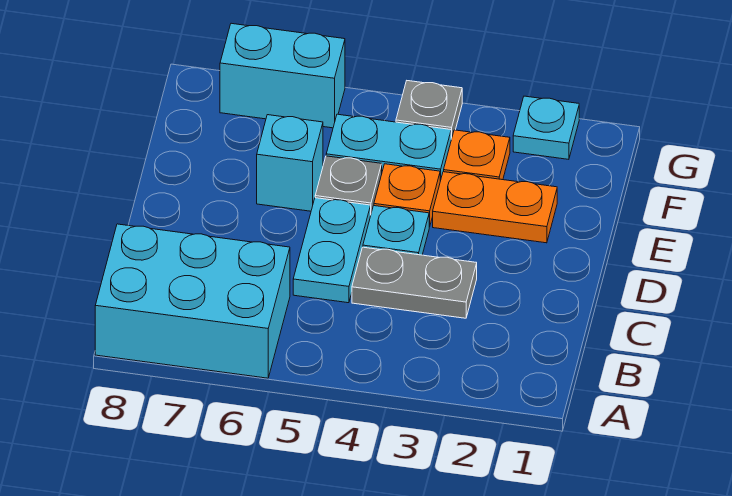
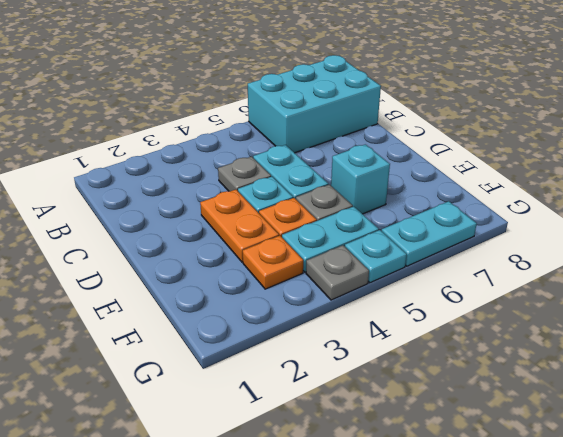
grey plate C3:C4 level 1 -> grey plate C4 level 1
orange plate E2:E3 level 1 -> orange plate D3:E3 level 1
cyan plate G2 level 1 -> cyan plate G5 level 1
cyan brick G6:G7 level 1 -> cyan plate G6:G7 level 1

